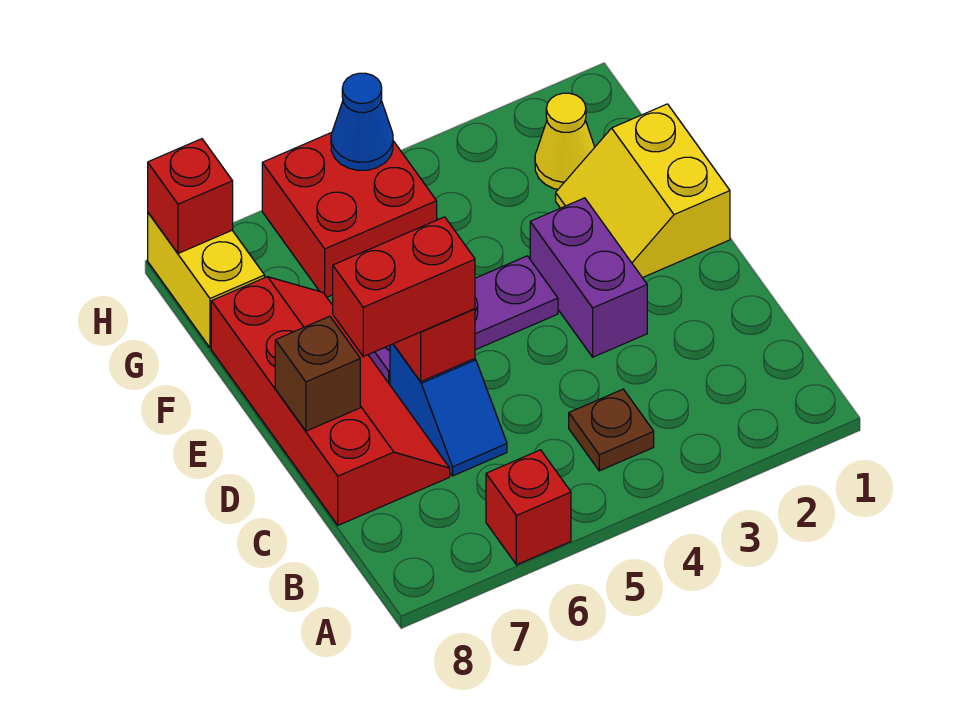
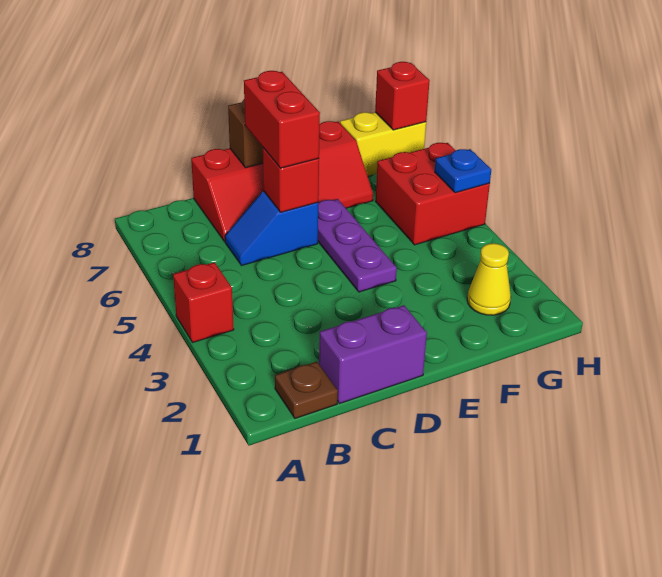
red brick A6 level 1 -> red brick A4 level 1
brown plate B4 level 1 -> brown plate B1 level 1
purple brick D3:E3 level 1 -> purple brick C1:D1 level 1
yellow slope E1:F2 level 1 top 1 -> none
blue cone H5 level 2 -> blue plate H5 level 2

